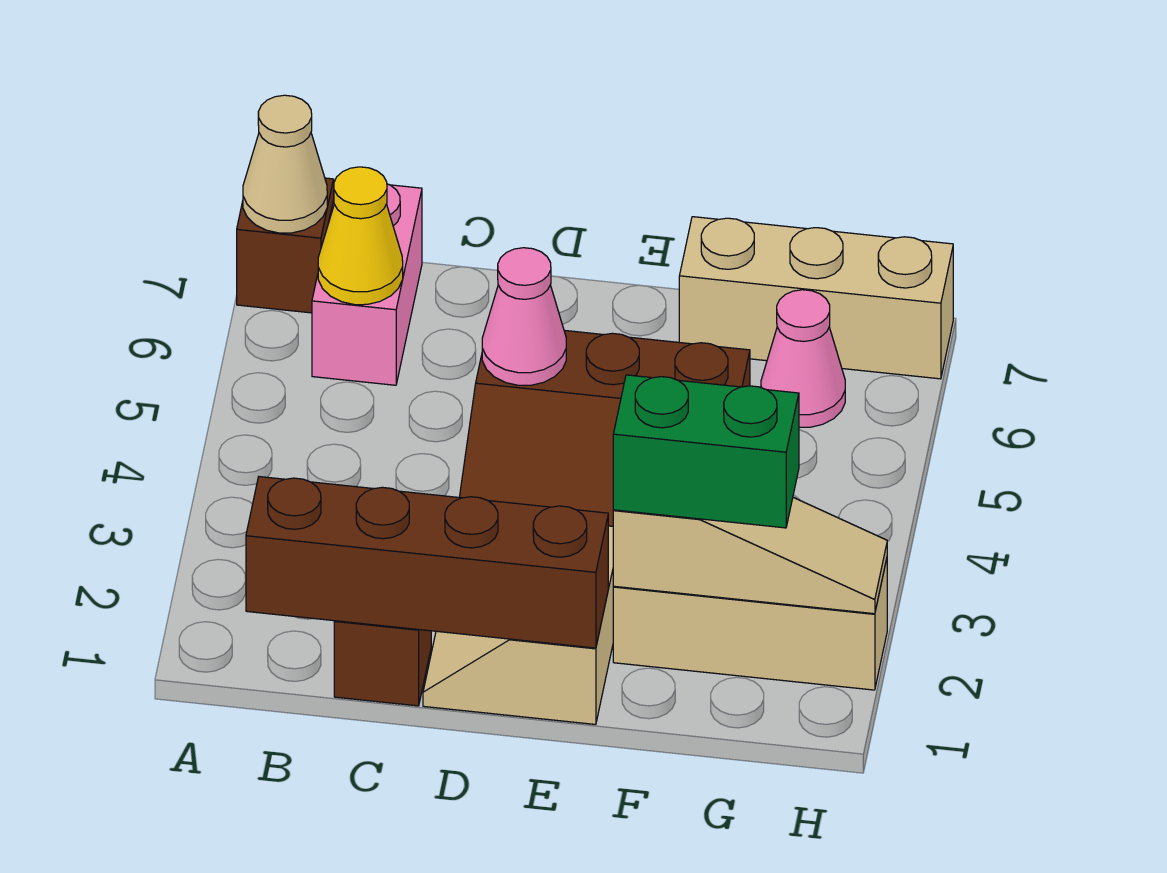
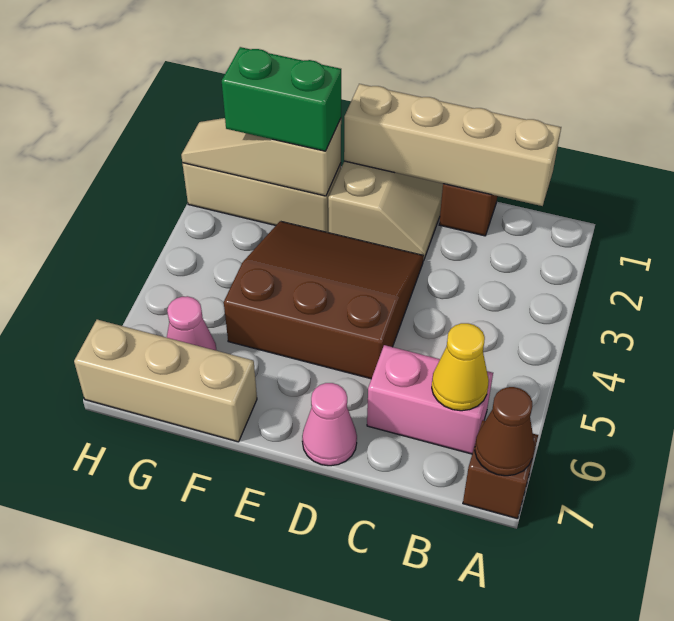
tan cone A7 level 2 -> brown cone A7 level 2
brown brick B1:E1 level 2 -> tan brick B1:E1 level 2
pink brick B6:B7 level 1 -> pink brick B6:C6 level 1
pink cone D5 level 2 -> pink cone D7 level 1

